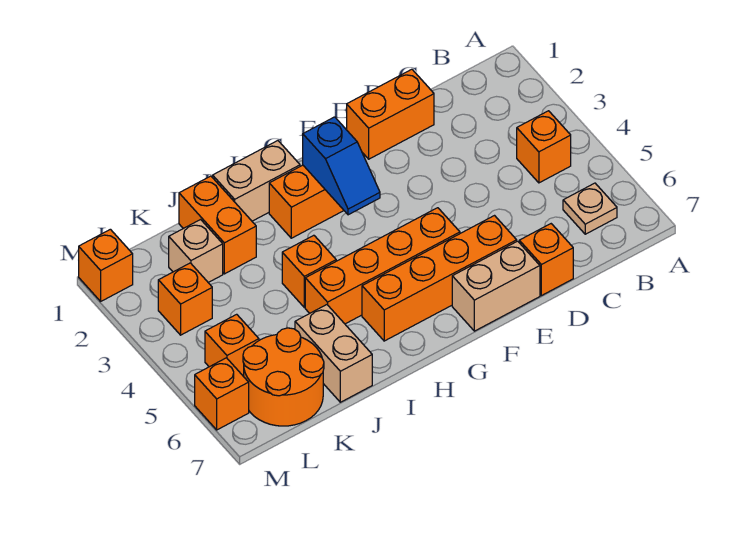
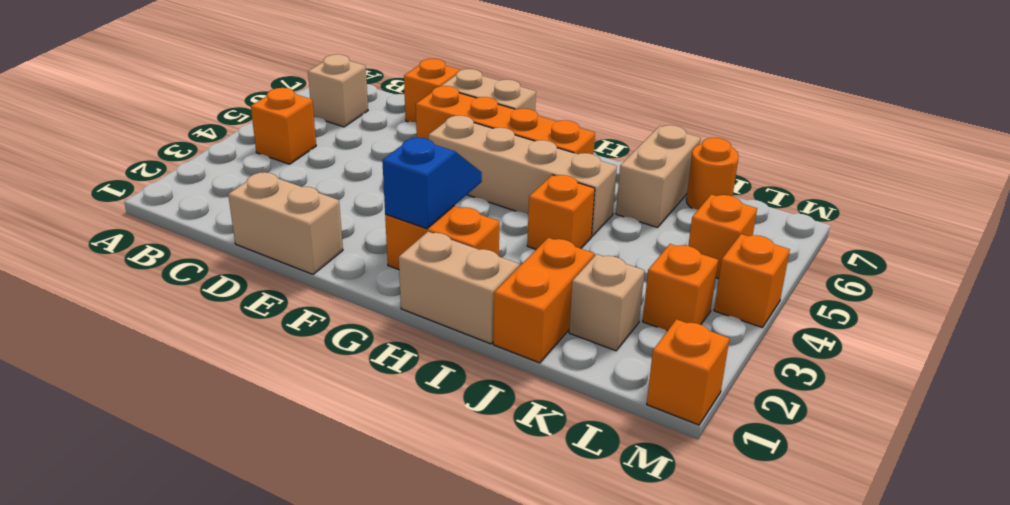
tan plate B6 level 1 -> tan brick B6 level 1
orange brick D1:E1 level 1 -> tan brick D1:E1 level 1
orange brick F5:I5 level 1 -> tan brick F5:I5 level 1
orange round brick K6:L7 level 1 -> orange round brick K7 level 1
orange brick M6 level 1 -> orange brick M4 level 1

